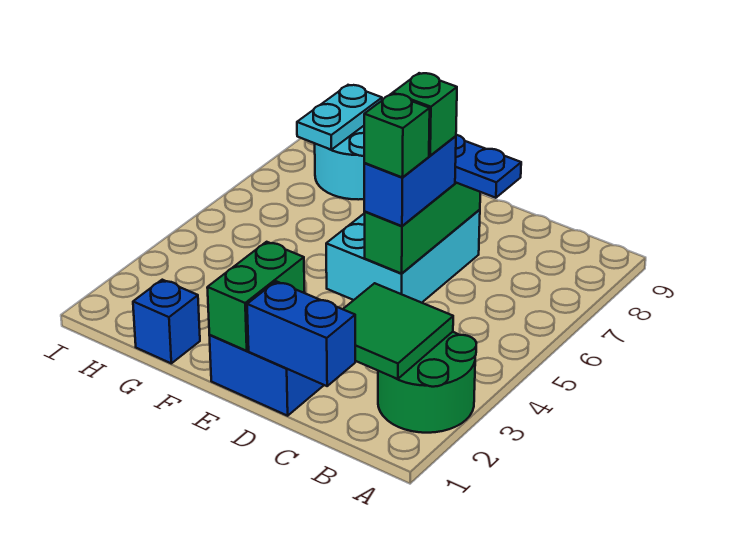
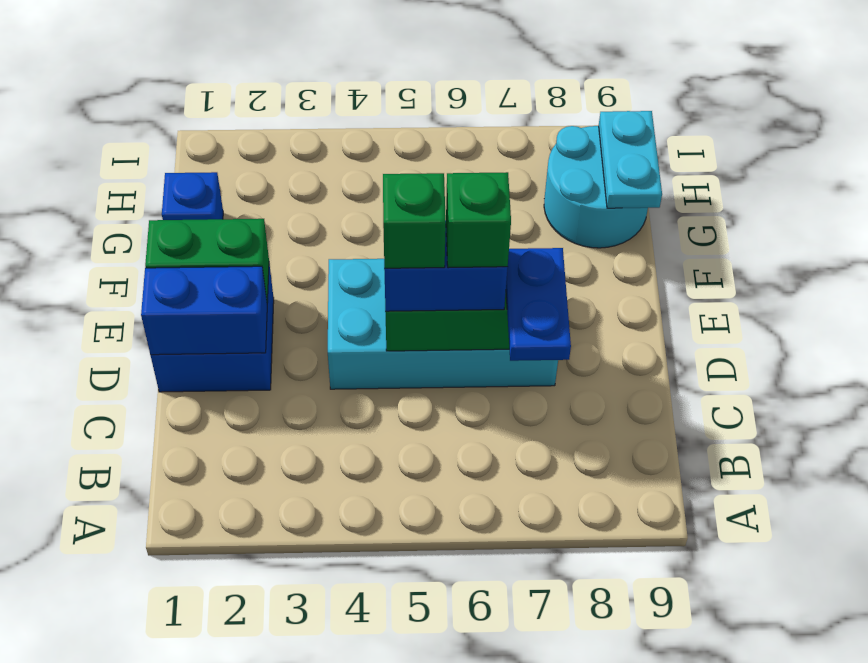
green round brick A2:B3 level 1 -> none
green tile B2:C3 level 2 -> none
blue brick C1:D1 level 2 -> blue brick D1:D2 level 2
cyan brick D5:E7 level 1 -> cyan brick D4:E7 level 1
cyan plate H8:H9 level 2 -> cyan plate G9:H9 level 2

